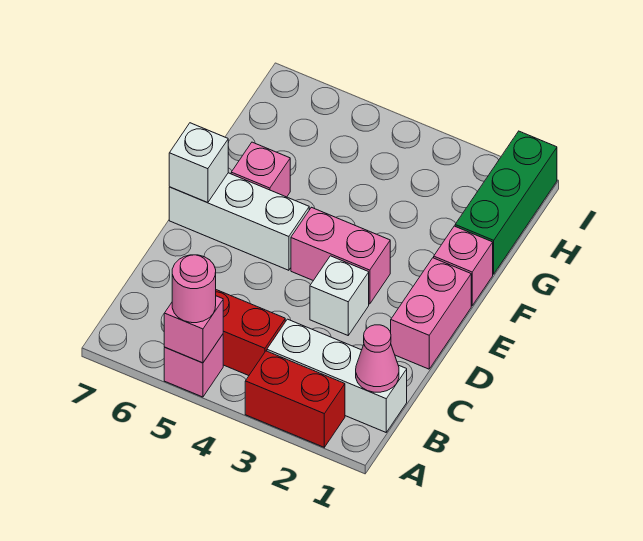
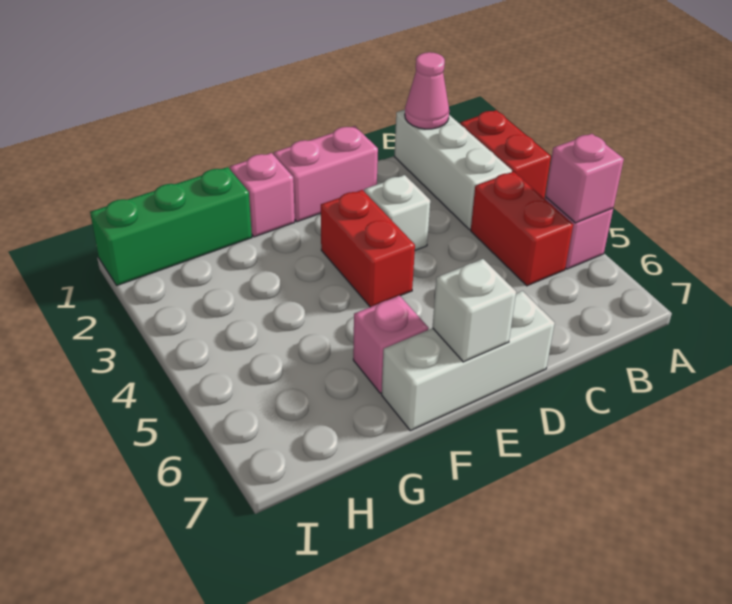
pink round brick A5 level 3 -> none
pink brick E3:E4 level 1 -> red brick E3:E4 level 1
white brick E5:E7 level 1 -> white brick D7:F7 level 1

